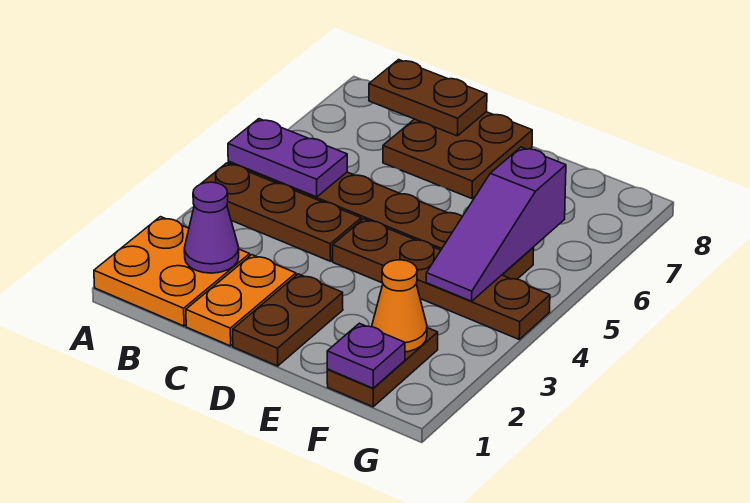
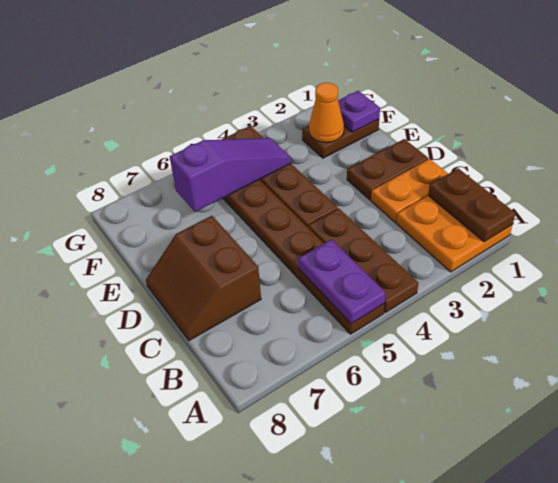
purple cone B2 level 2 -> none
brown plate B8:C8 level 2 -> brown plate A1:B1 level 2
brown plate C7:D8 level 1 -> brown slope C7:D8 level 1 top 7

